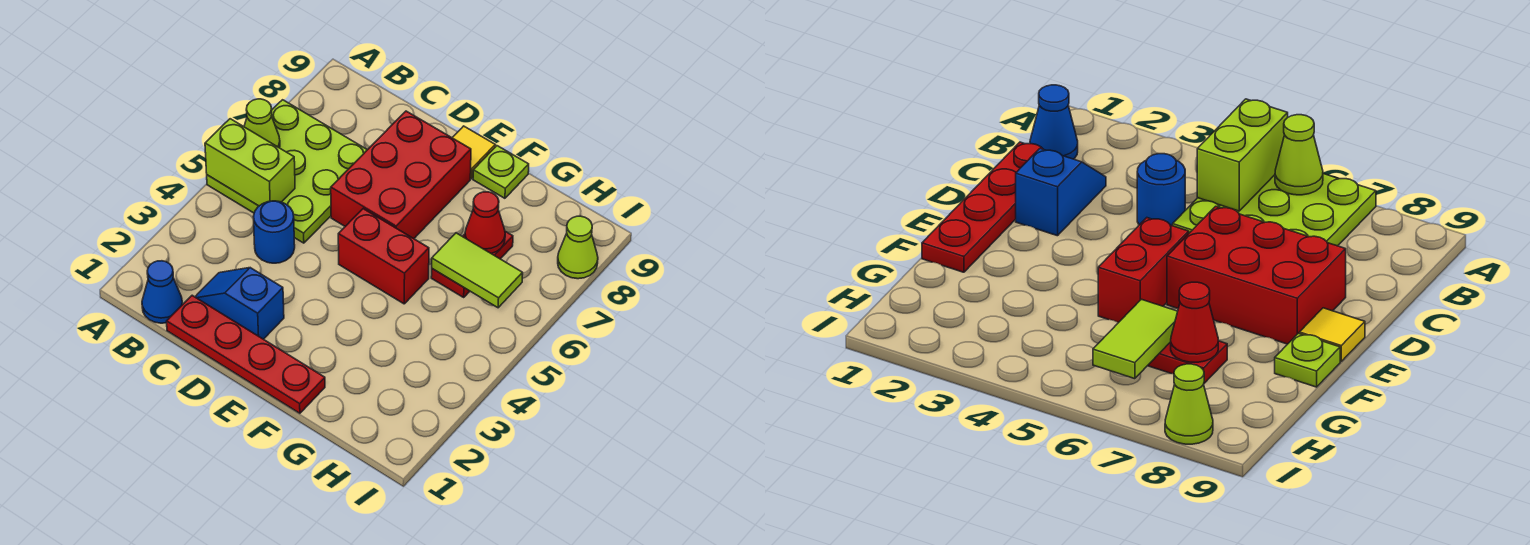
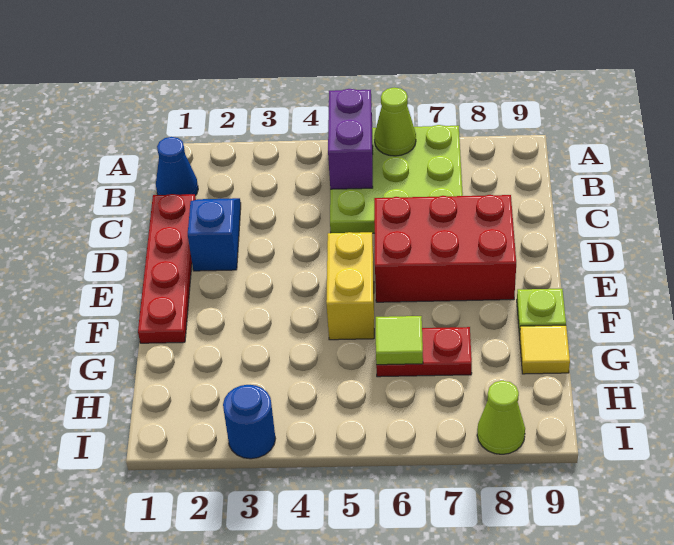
lime brick A5:B5 level 2 -> purple brick A5:B5 level 2
blue round brick C4 level 1 -> blue round brick I3 level 1
red brick E5:F5 level 1 -> yellow brick E5:F5 level 1
yellow tile E9 level 1 -> yellow tile G9 level 1
lime tile G6:H6 level 2 -> lime tile G6 level 2
red cone G7 level 2 -> none

